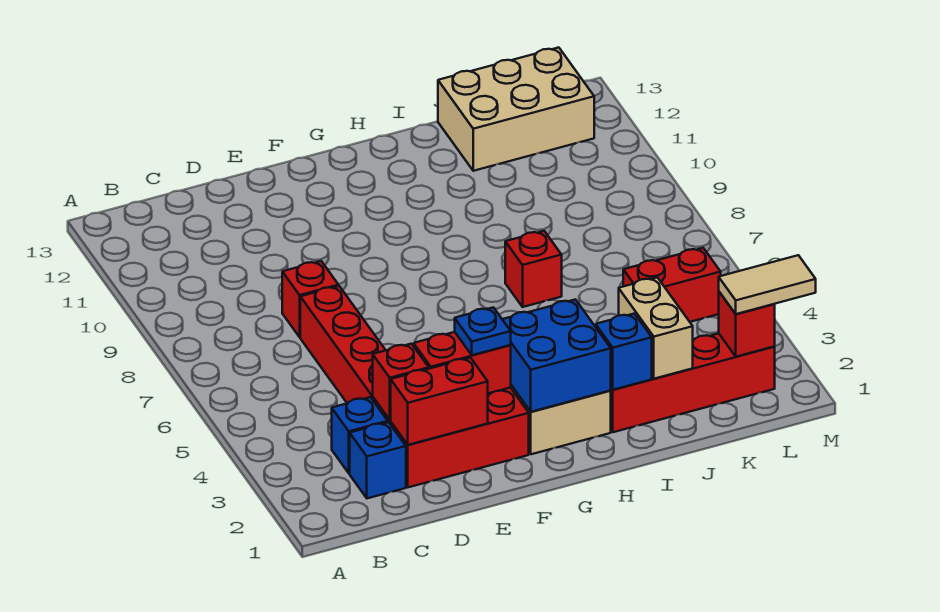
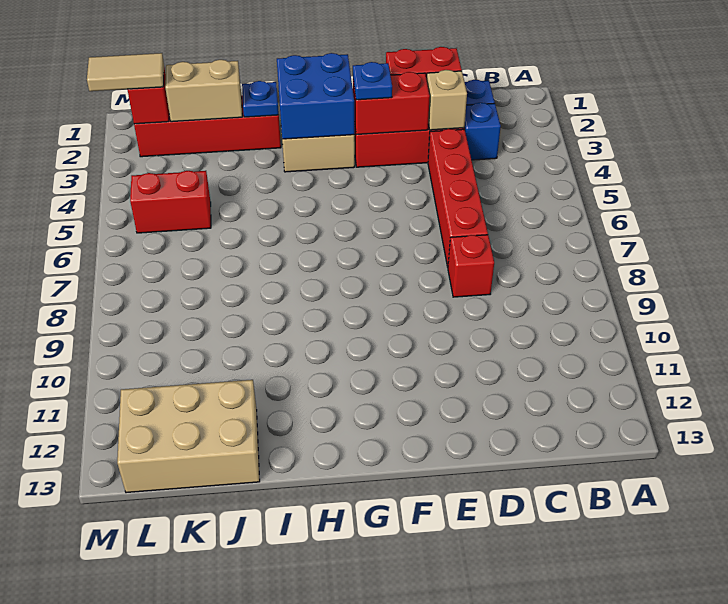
red brick D3 level 2 -> tan brick D3 level 2
blue brick I2 level 2 -> blue plate I2 level 2
red brick I7 level 1 -> none
tan brick J2:J3 level 2 -> tan brick J2:K2 level 2

